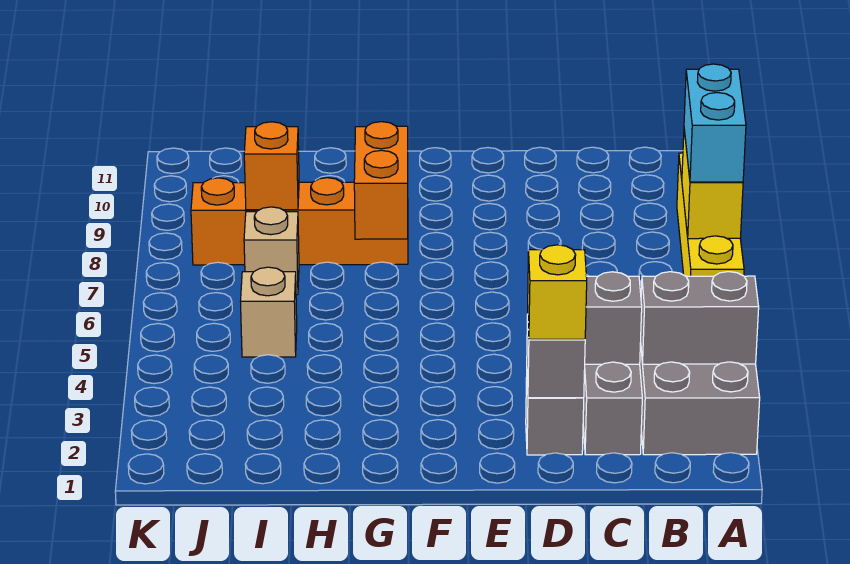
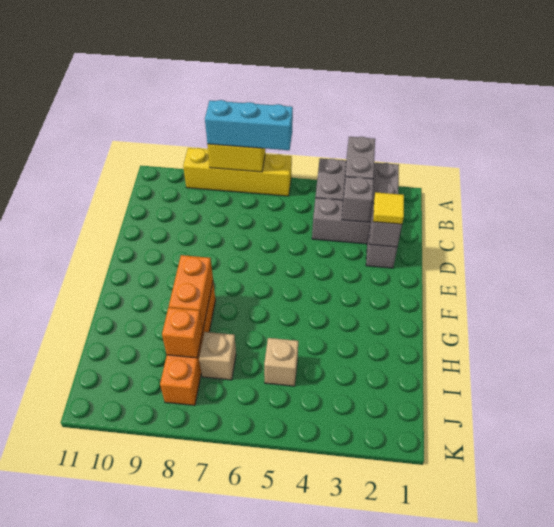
cyan brick A7:A8 level 3 -> cyan brick A6:A8 level 3
yellow brick D2 level 3 -> yellow tile D2 level 3
orange brick G7:G8 level 2 -> orange brick G8:H8 level 2

